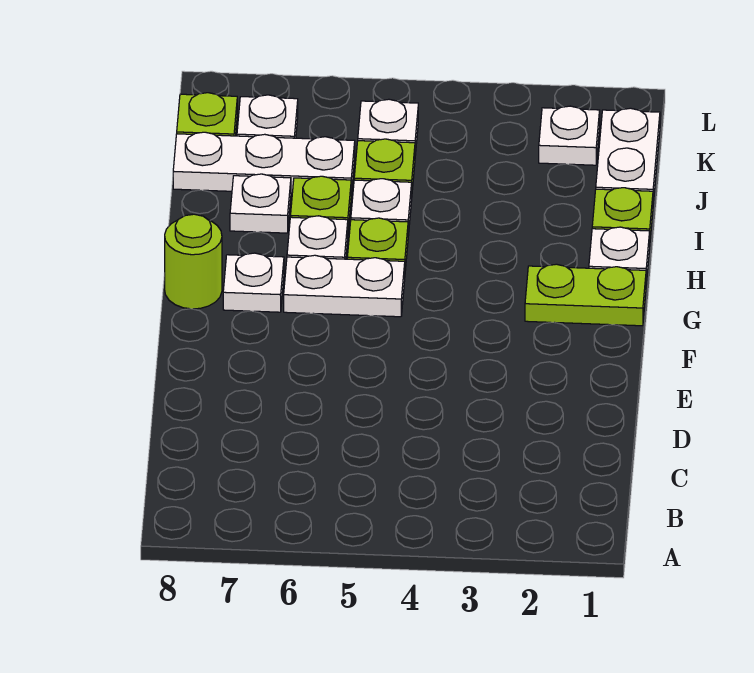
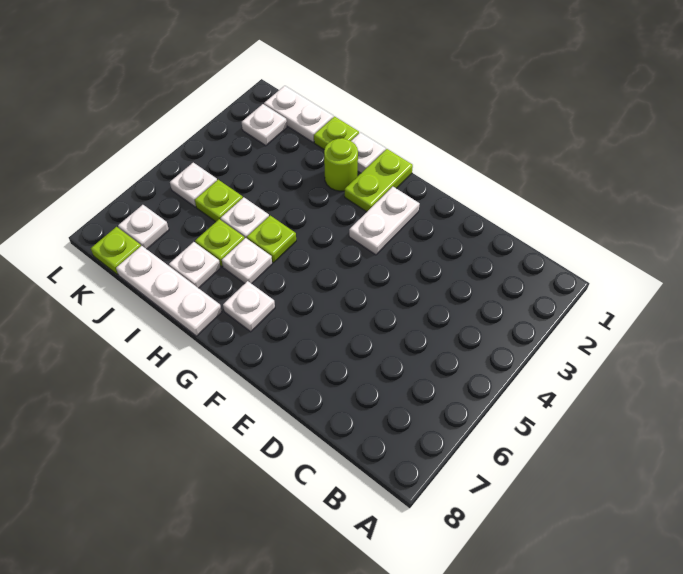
white plate G5:G6 level 1 -> white plate F2:F3 level 1
lime round brick G8 level 1 -> lime round brick H2 level 1
white plate J6:J8 level 1 -> white plate H8:J8 level 1

